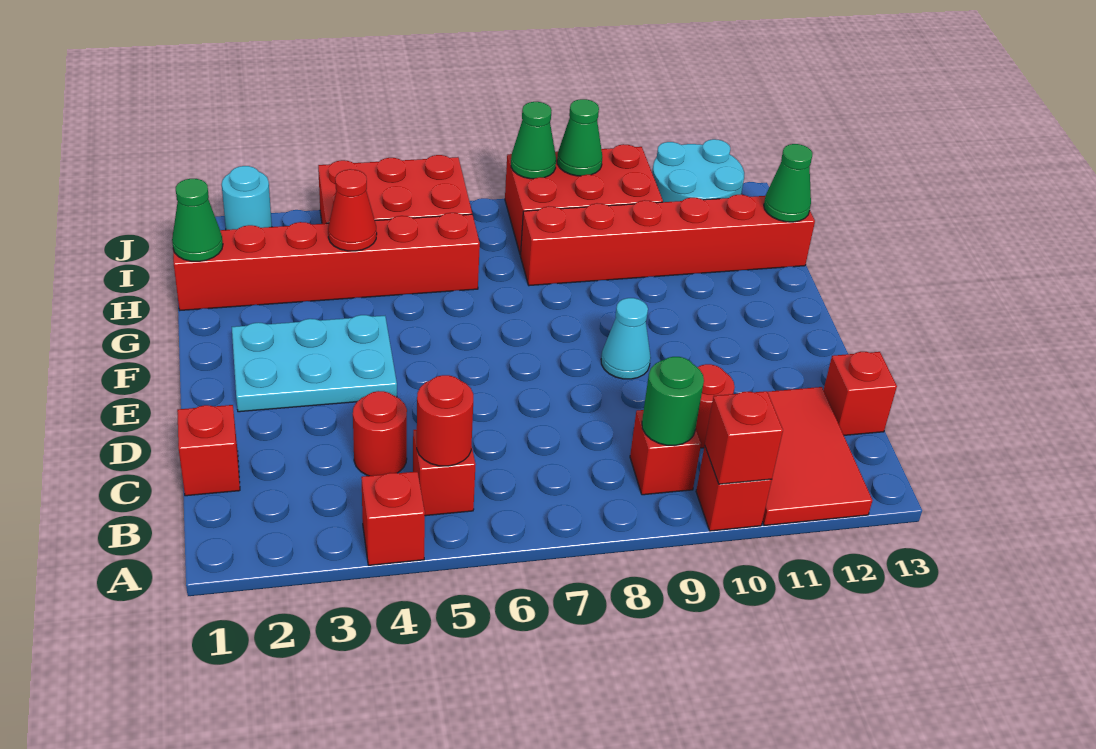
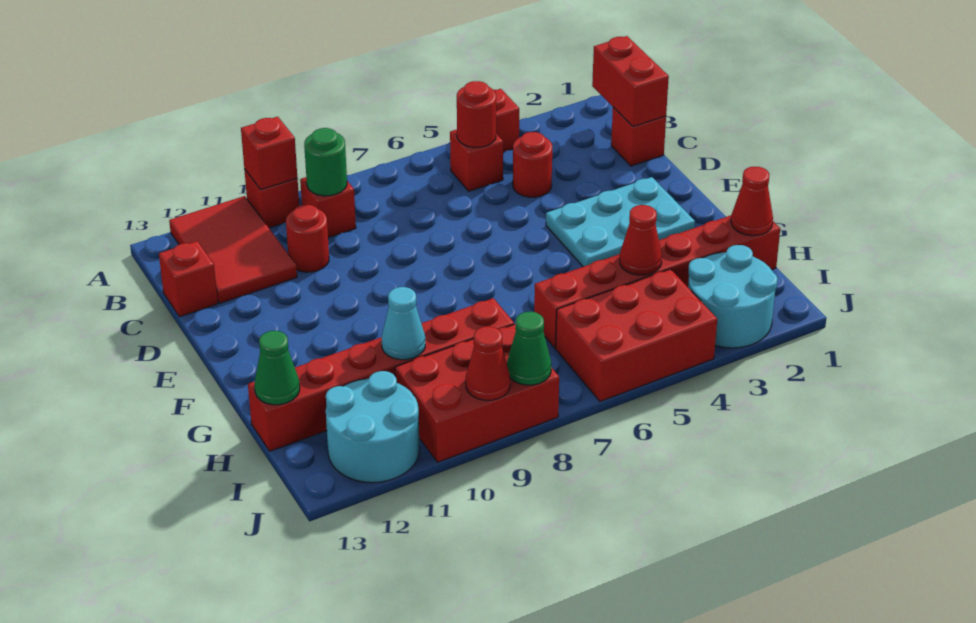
none -> red brick B1:C1 level 2
cyan cone E9 level 1 -> cyan cone H10 level 2
green cone H1 level 2 -> red cone H1 level 2
cyan round brick J2 level 1 -> cyan round brick I2:J3 level 1
green cone J9 level 2 -> red cone J9 level 2

